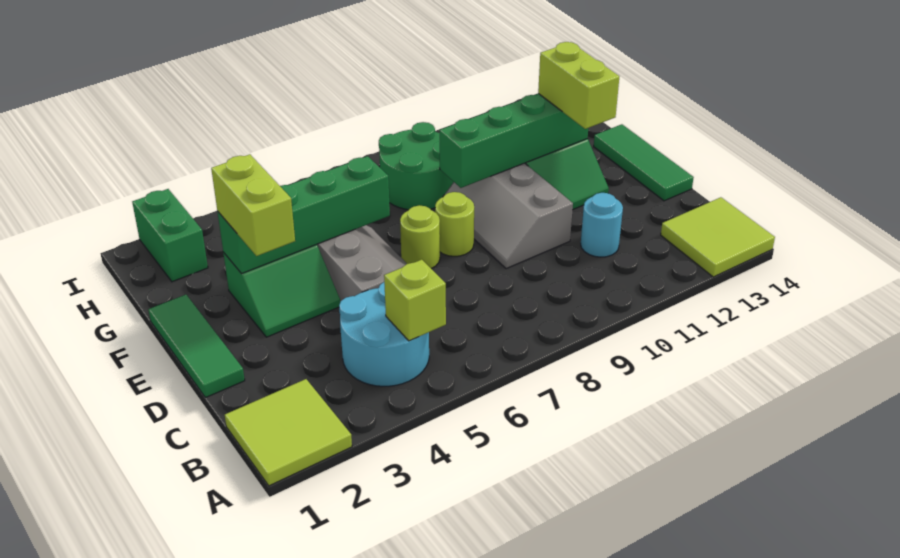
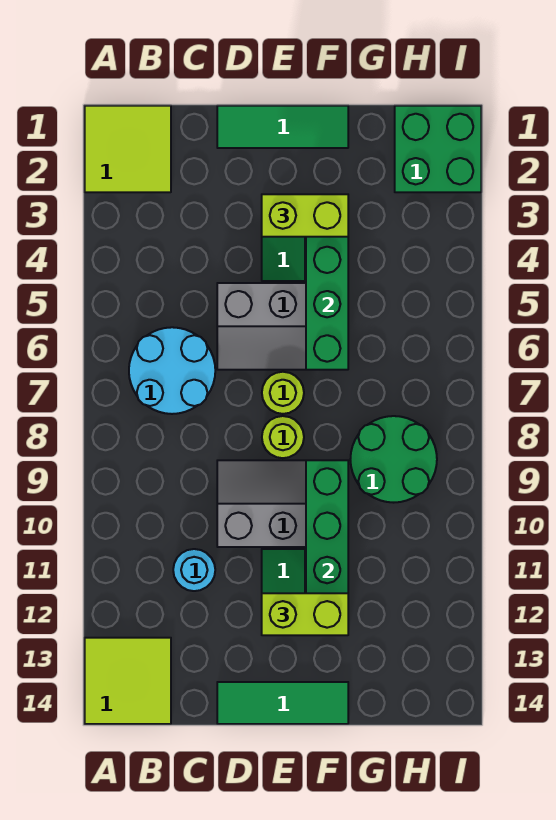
cyan round brick B4:C5 level 1 -> cyan round brick B6:C7 level 1
lime brick B5 level 2 -> none
green brick H2:I2 level 1 -> green brick H1:I2 level 1

